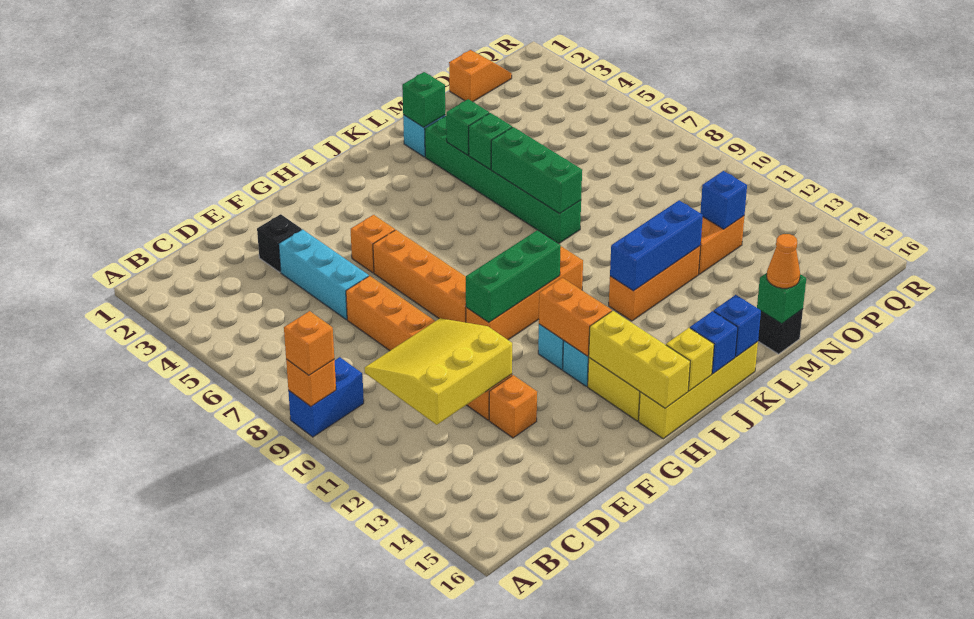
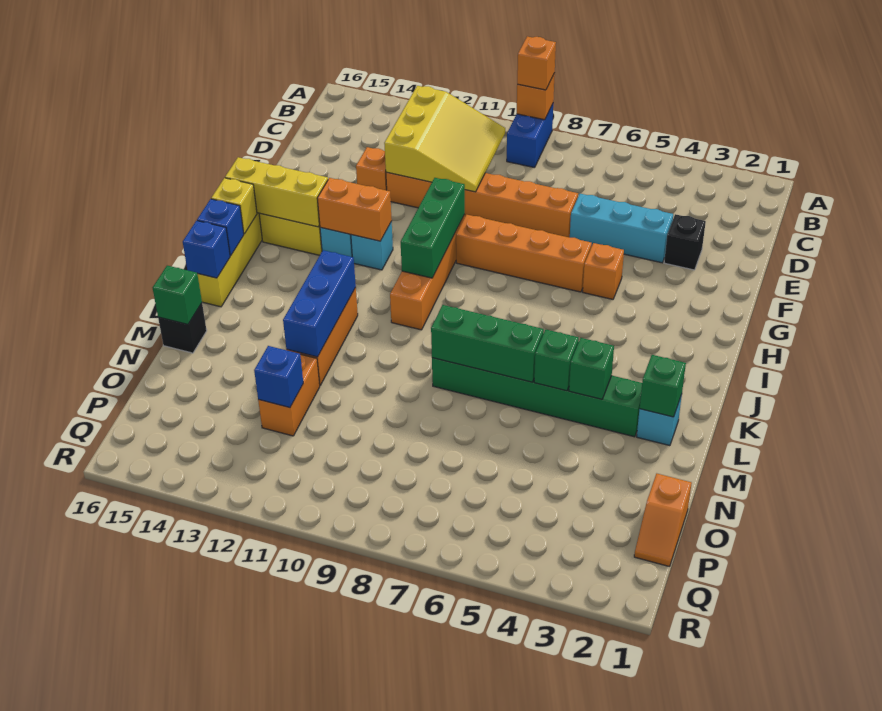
orange cone M16 level 3 -> none

